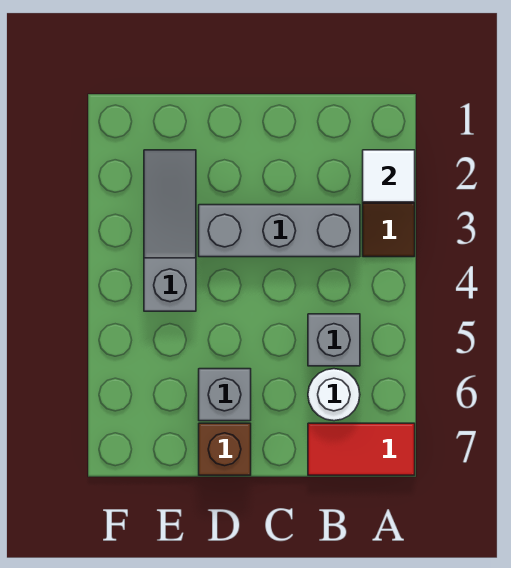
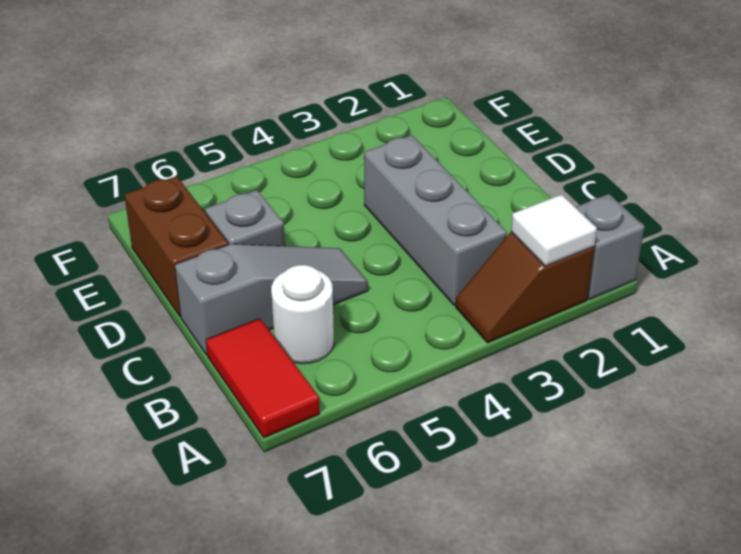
grey brick B5 level 1 -> grey brick A1 level 1
brown brick D7 level 1 -> brown brick D7:E7 level 1
grey slope E2:E4 level 1 top 4 -> grey slope C5:C7 level 1 top 7

